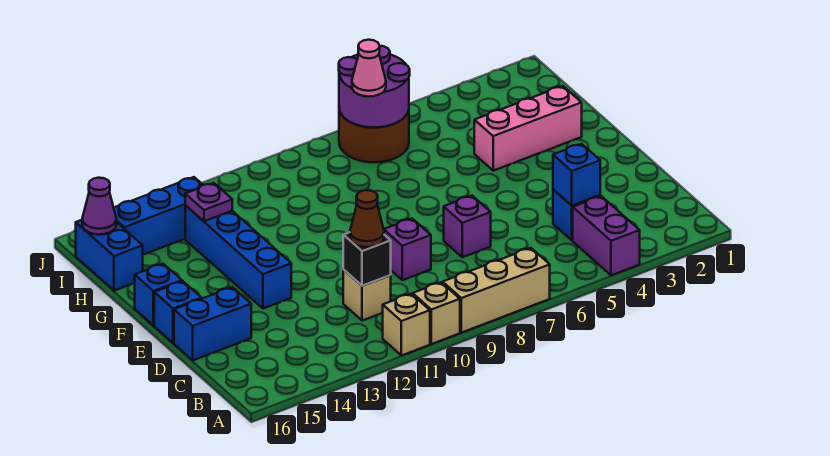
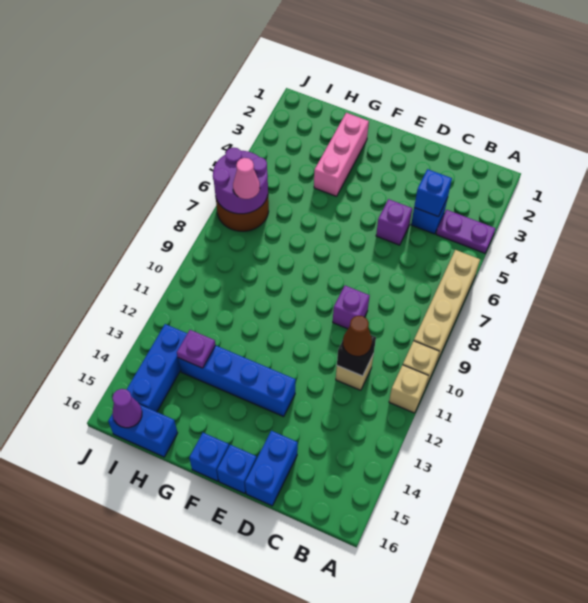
purple brick A4:B4 level 1 -> purple plate A4:B4 level 1
tan brick A7:A9 level 1 -> tan brick A6:A9 level 1
purple brick D7 level 1 -> purple brick D5 level 1

